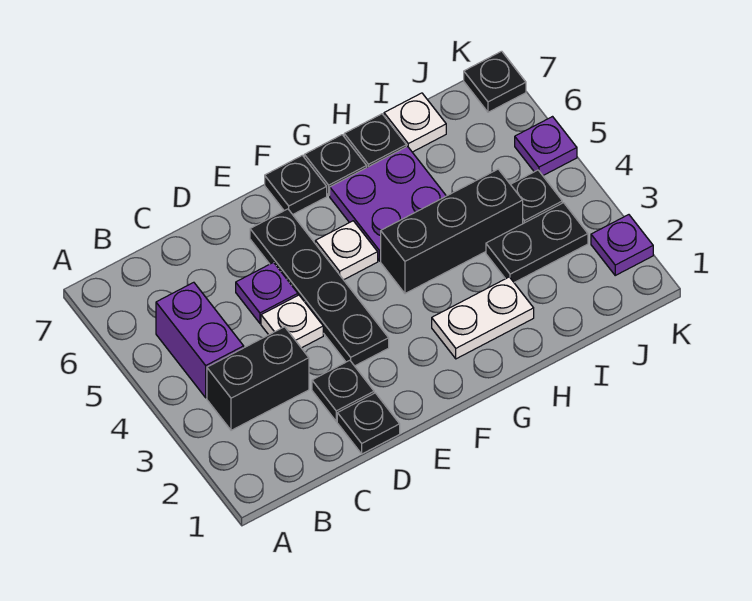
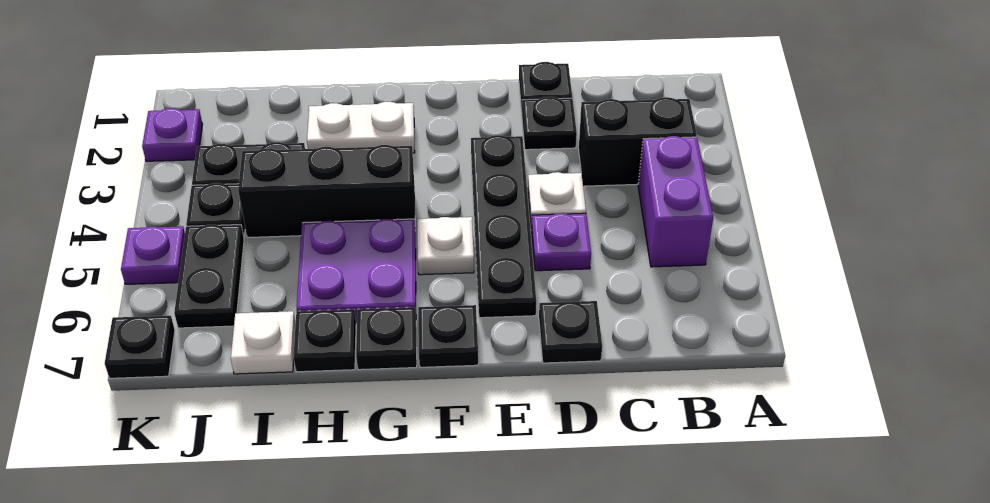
none -> black plate D7 level 1
none -> black plate J5:J6 level 1

